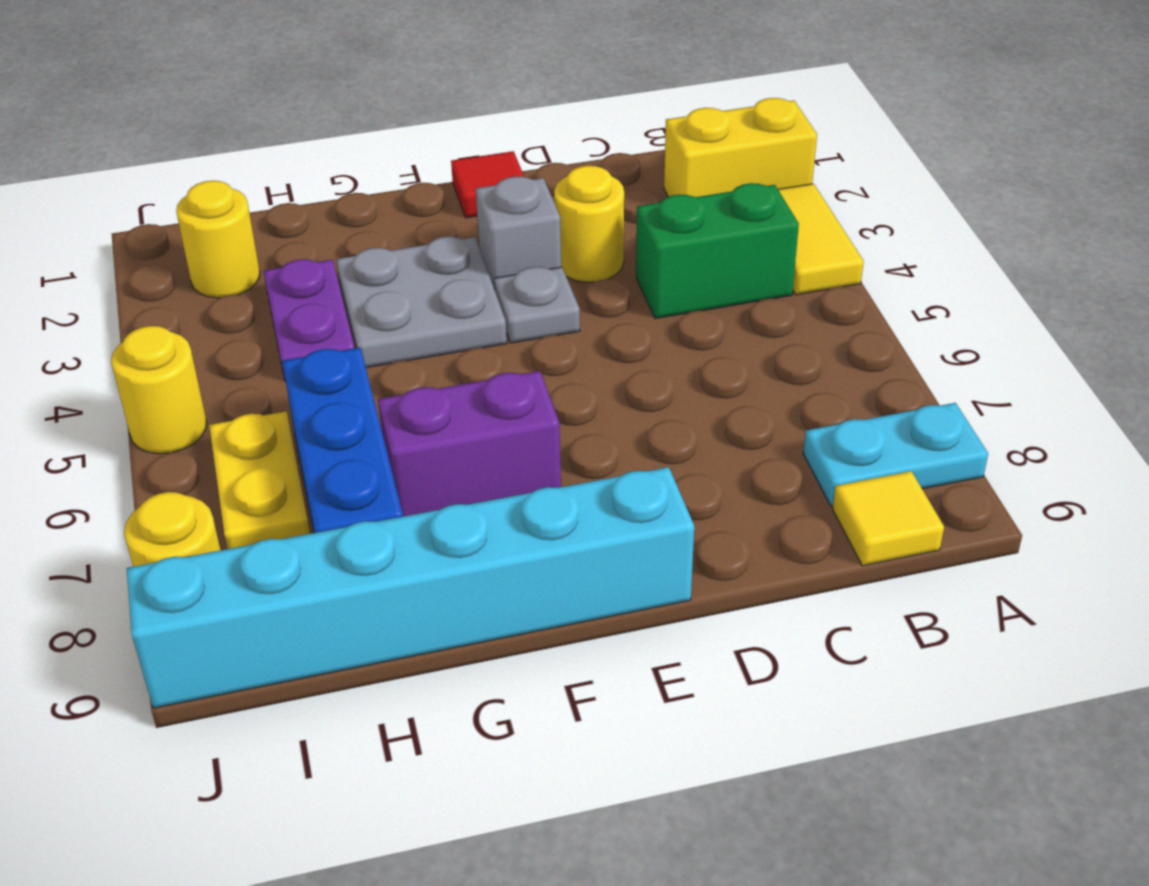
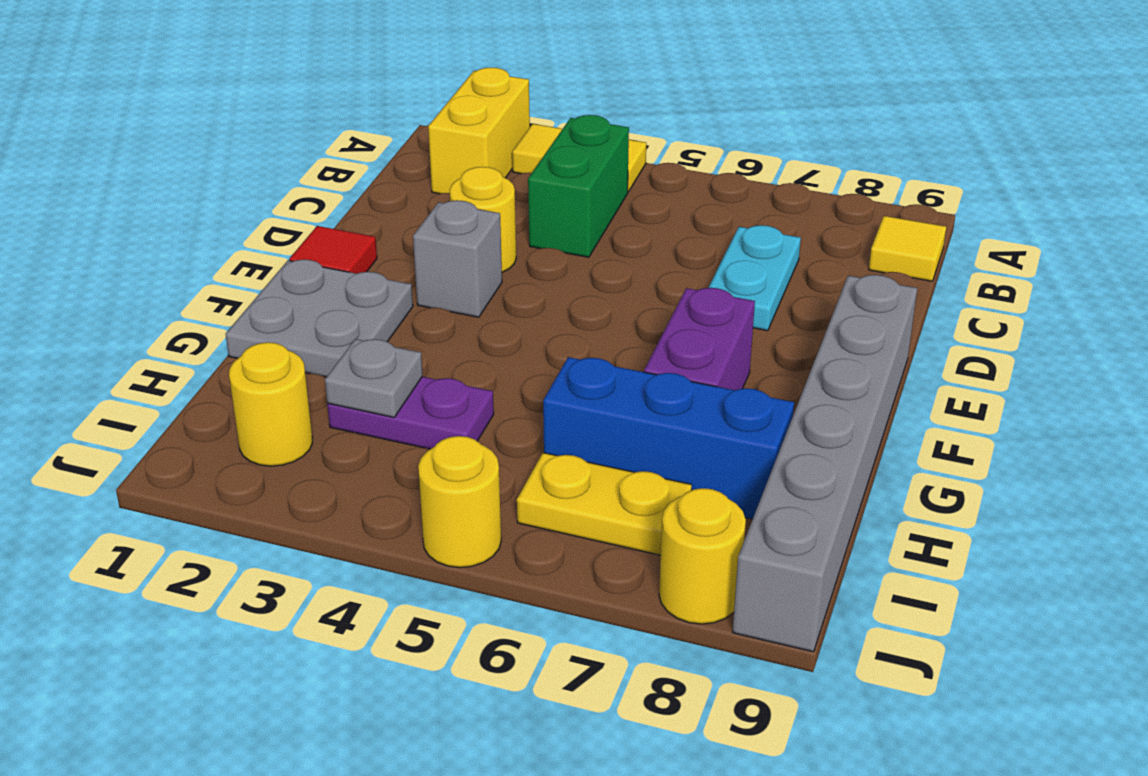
cyan plate A8:B8 level 1 -> cyan plate C7:D7 level 1
grey plate E4 level 1 -> grey plate H3 level 2
cyan brick E9:J9 level 1 -> grey brick E9:J9 level 1
grey plate F3:G4 level 1 -> grey plate F1:G2 level 1

